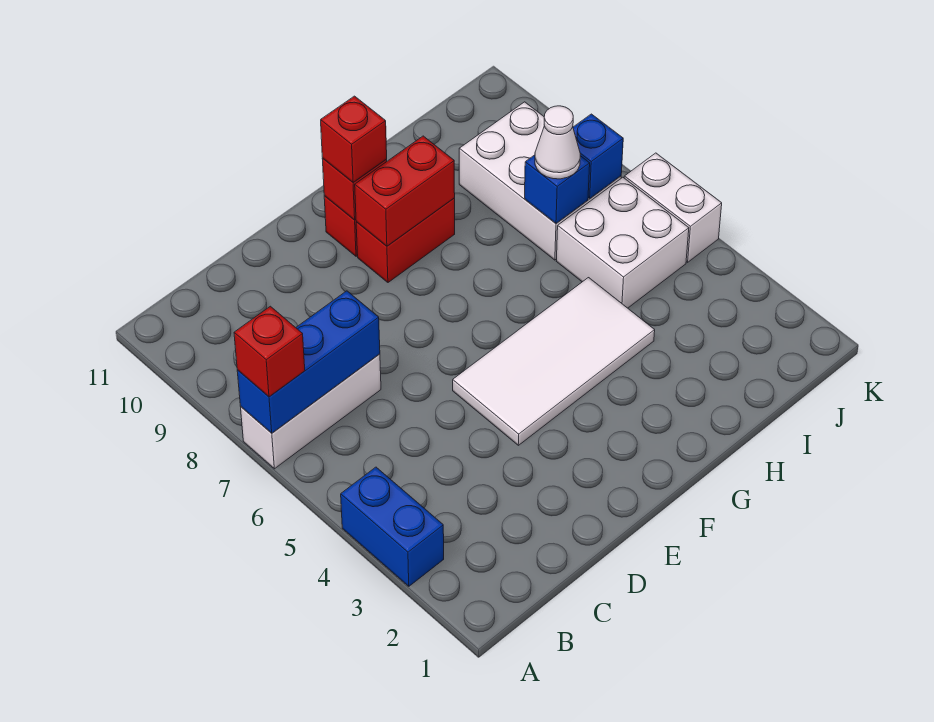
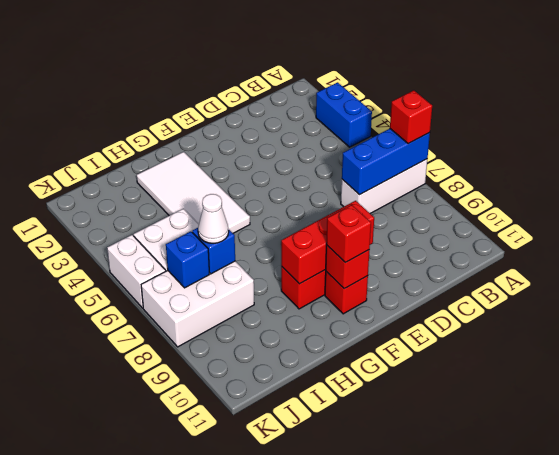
white tile E4:H5 level 1 -> white tile G2:H5 level 1
red brick F9:G9 level 2 -> red brick E9:G9 level 2
white brick I7:J9 level 1 -> white brick I7:K8 level 1

